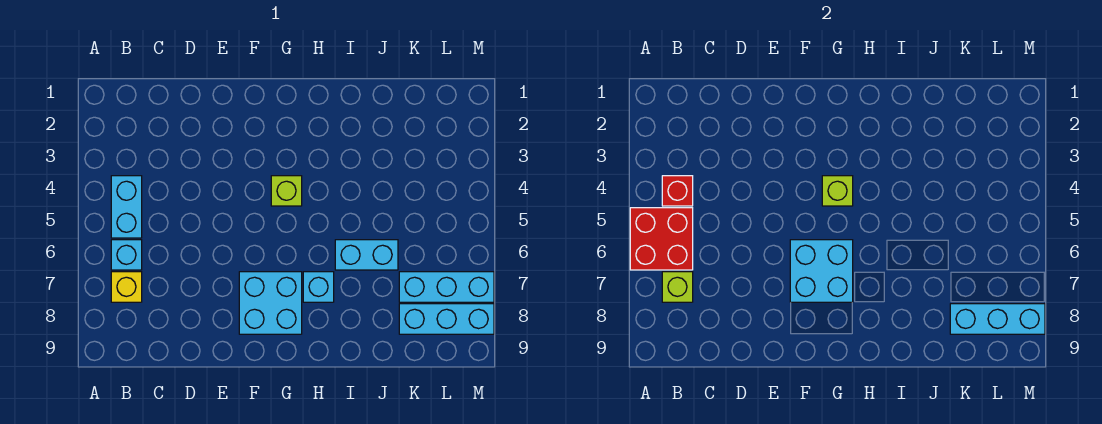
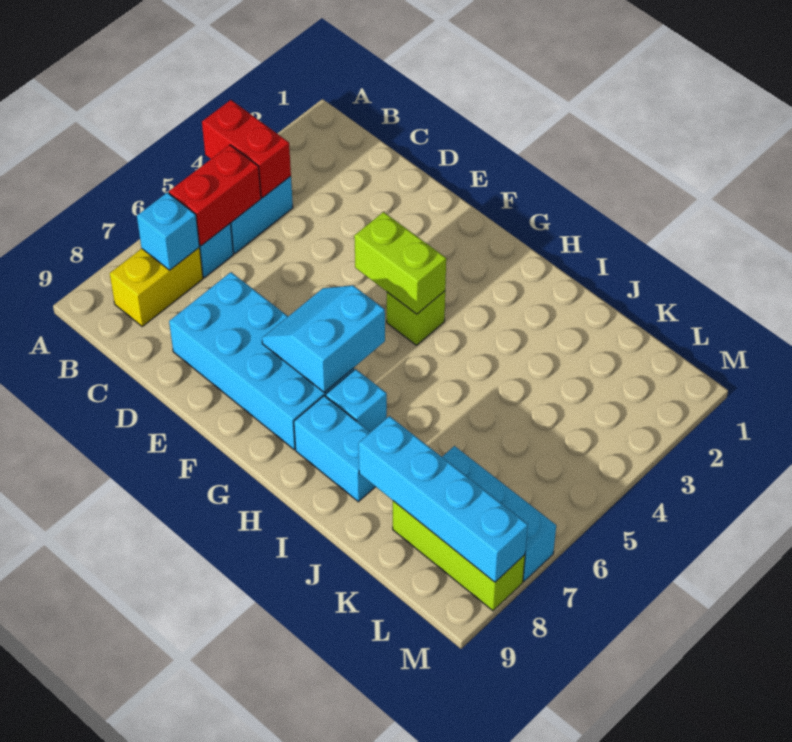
red brick A5:B6 level 2 -> red brick B5:B6 level 2
red brick B4 level 2 -> red brick A4:B4 level 2
yellow brick B7 level 1 -> yellow brick B7:B8 level 1
lime brick B7 level 2 -> cyan brick B7 level 2
cyan brick F6:G7 level 2 -> cyan slope F6:G7 level 2 top G
cyan brick F7:G8 level 1 -> cyan brick D7:G8 level 1
lime brick G4 level 2 -> lime brick F4:G4 level 2
cyan brick I6:J6 level 1 -> cyan brick H8:I8 level 1
cyan brick K8:M8 level 1 -> lime brick K8:M8 level 1
cyan brick K8:M8 level 2 -> cyan brick J8:M8 level 2

